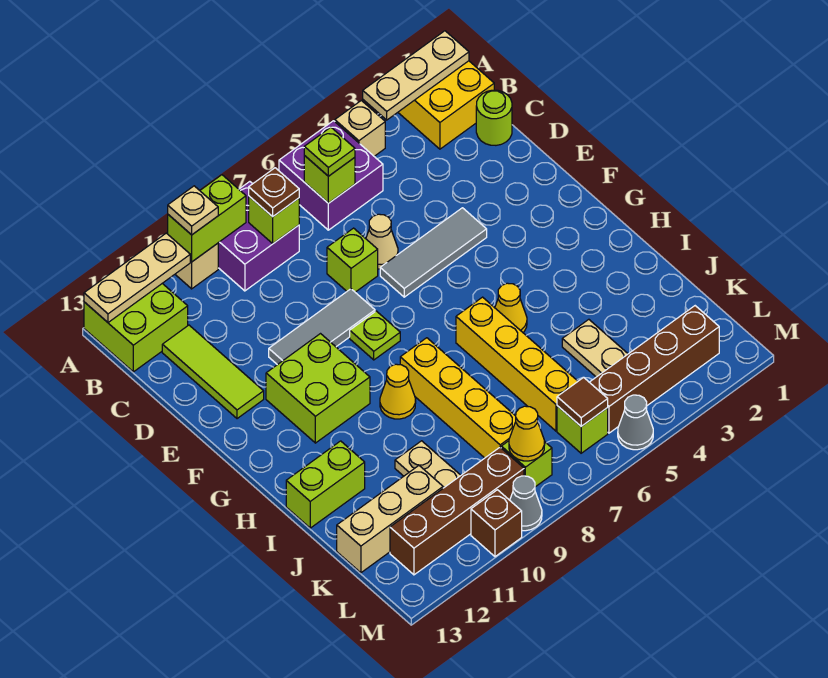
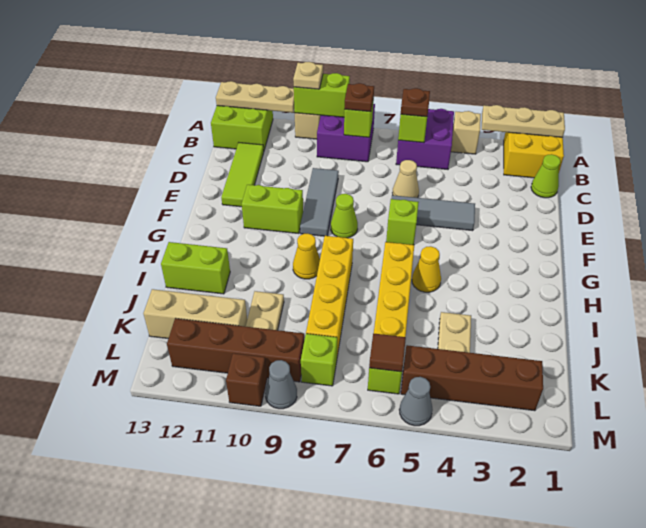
lime plate B6 level 3 -> brown plate B6 level 3
lime round brick C1 level 1 -> lime cone C1 level 1
lime brick D7 level 1 -> lime brick F6 level 1
grey tile E8:E10 level 1 -> grey tile D9:F9 level 1
lime plate F8 level 1 -> lime cone F8 level 1
lime brick F10:G11 level 1 -> lime brick F10:F11 level 1
yellow cone L8 level 2 -> none

